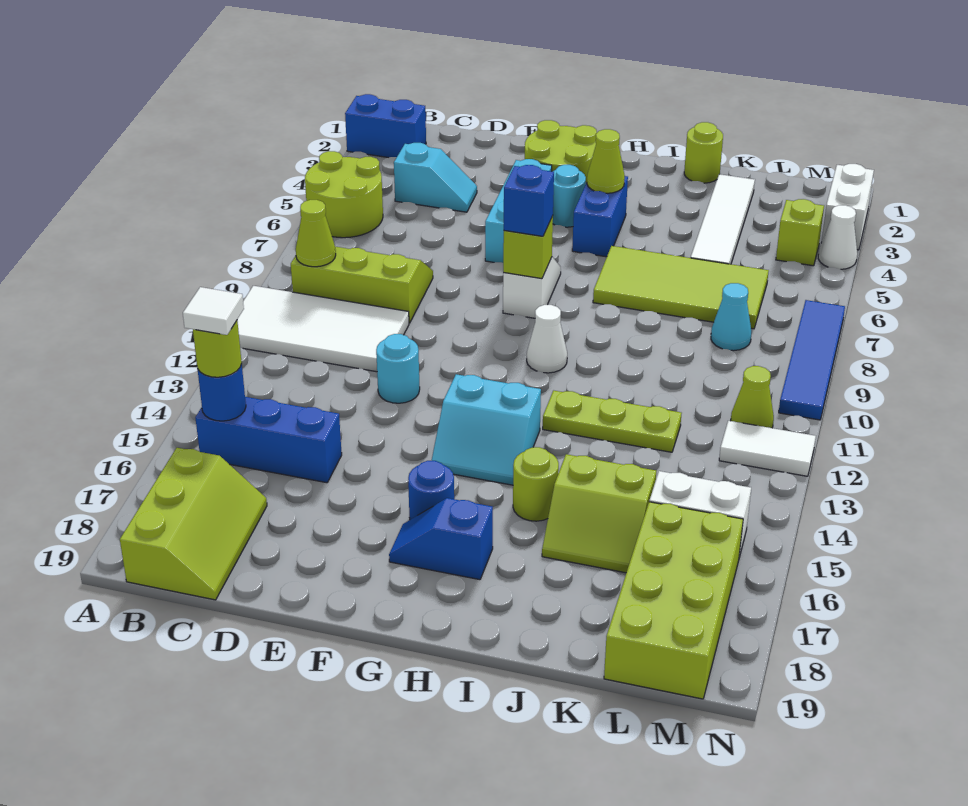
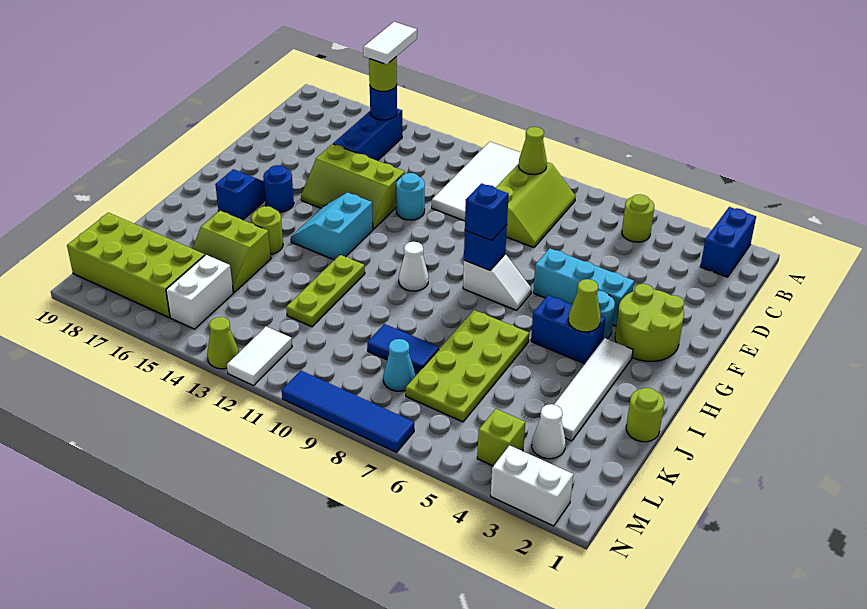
lime round brick A5:B6 level 1 -> lime round brick B5 level 1
white tile B15 level 4 -> white tile A15:B15 level 4
lime slope B17:C19 level 1 top B -> lime slope E13:F15 level 1 top E
cyan slope C4:D4 level 1 top C -> none
lime brick G8 level 2 -> blue brick G8 level 2
lime tile I6:L7 level 1 -> lime plate I6:L7 level 1
lime slope J15:K16 level 1 top 15 -> lime slope J15:K16 level 1 top J
white tile K2:K5 level 1 -> white tile H3:K3 level 1
none -> blue tile K8:K9 level 1
lime cone M11 level 1 -> lime cone N13 level 1
white cone N4 level 1 -> white cone L3 level 1

